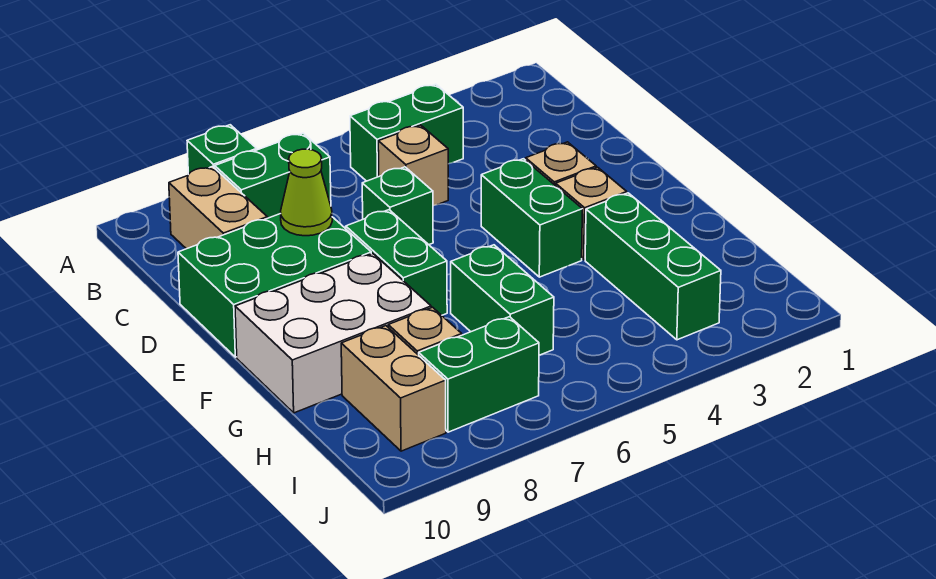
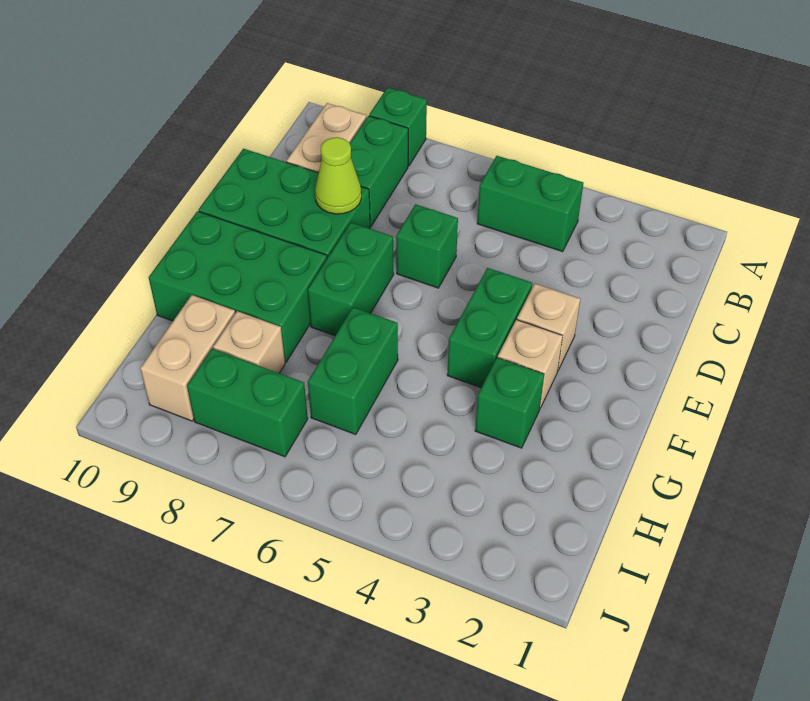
green brick B7:B8 level 1 -> green brick B8:C8 level 1
tan brick C5 level 1 -> none
white brick F8:G10 level 1 -> green brick F8:G10 level 1
green brick G3:I3 level 1 -> green brick G3 level 1

